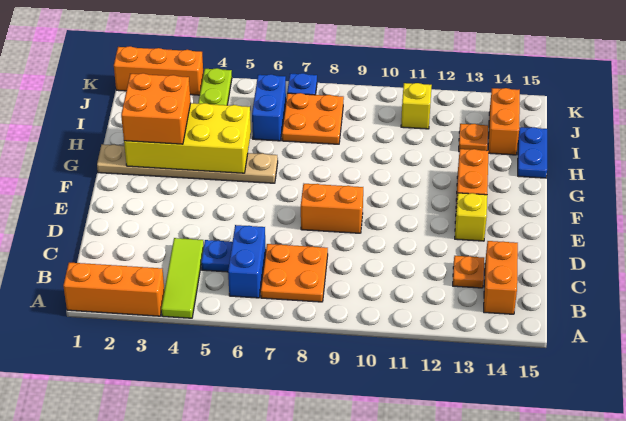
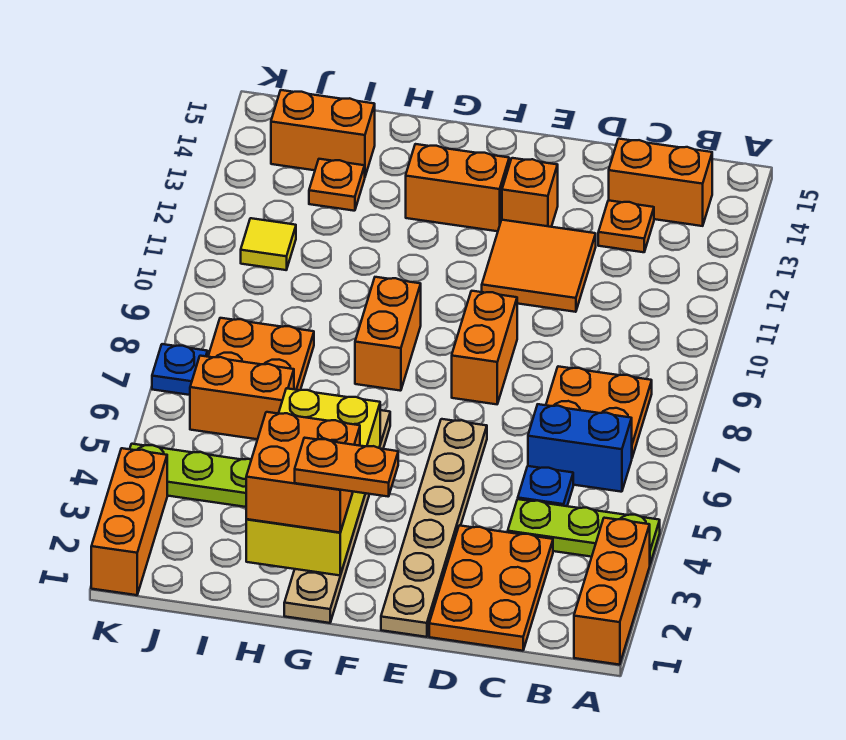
lime tile A4:C4 level 1 -> lime plate A4:C4 level 1
none -> orange plate C1:D3 level 1
none -> orange tile D11:E12 level 1
none -> tan plate E1:E6 level 1
yellow brick E13 level 1 -> orange brick E13 level 1
none -> orange plate F2:G2 level 4
none -> orange brick G8:G9 level 1
blue plate H15:I15 level 1 -> none
blue brick I6:J6 level 1 -> orange brick I6:J6 level 1
yellow brick J11 level 1 -> yellow tile J11 level 1

